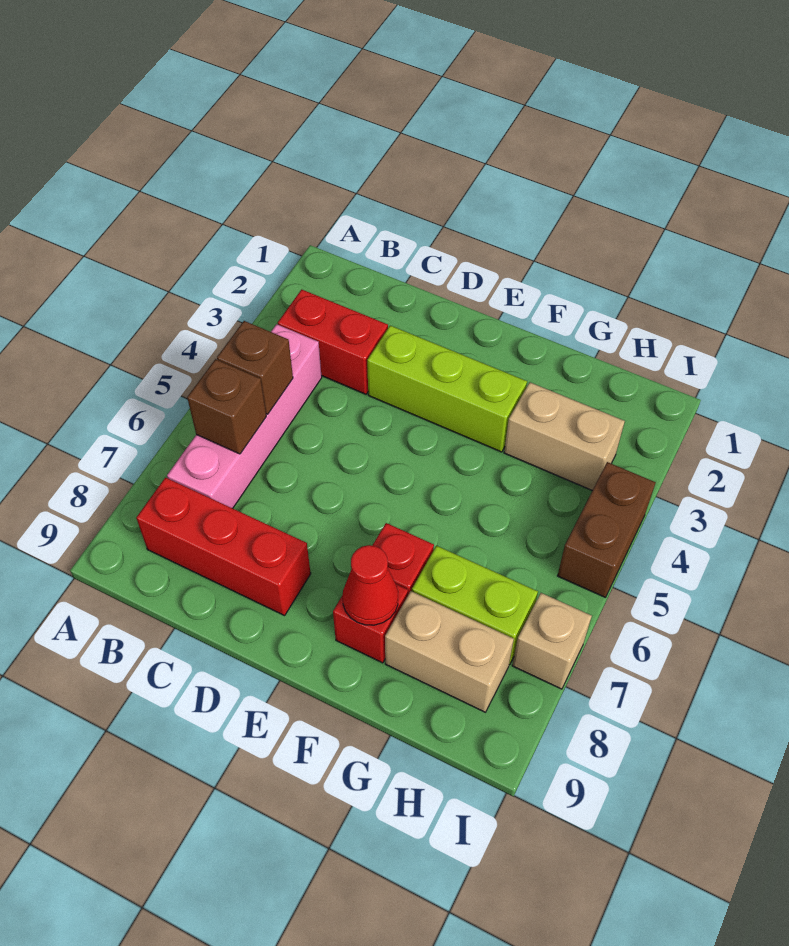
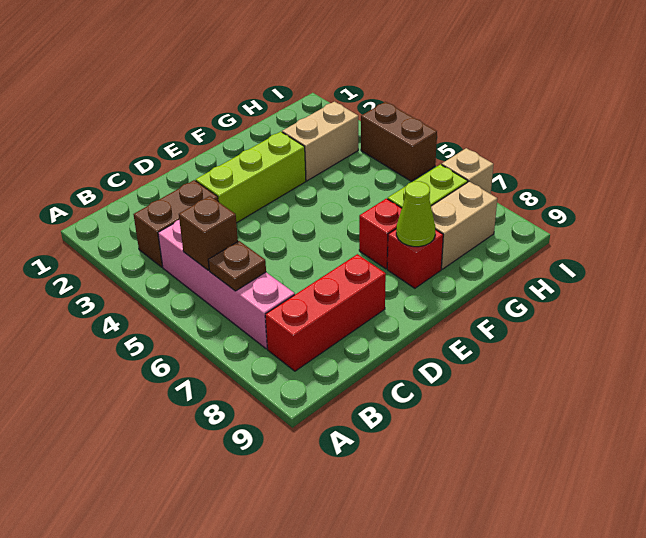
red brick B3:C3 level 1 -> brown brick B3:C3 level 1
brown brick B6 level 2 -> brown plate B6 level 2
red cone F8 level 2 -> lime cone F8 level 2

